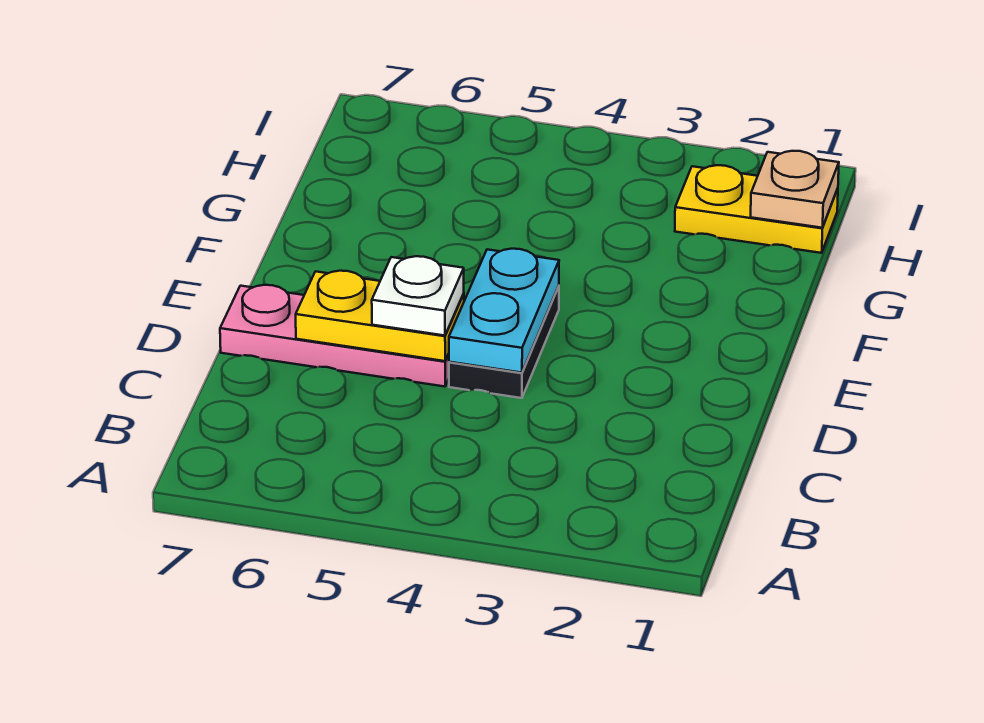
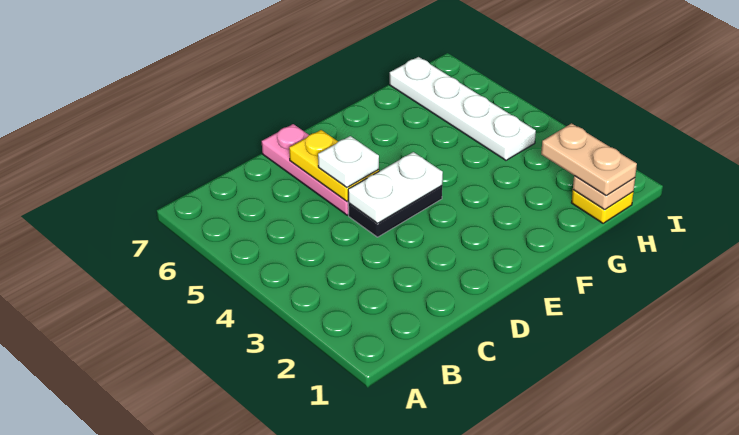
cyan plate D4:E4 level 2 -> white plate D4:E4 level 2
yellow plate H1:H2 level 1 -> yellow plate H1 level 1
none -> tan plate H1:H2 level 3
none -> white plate H4:H7 level 1

